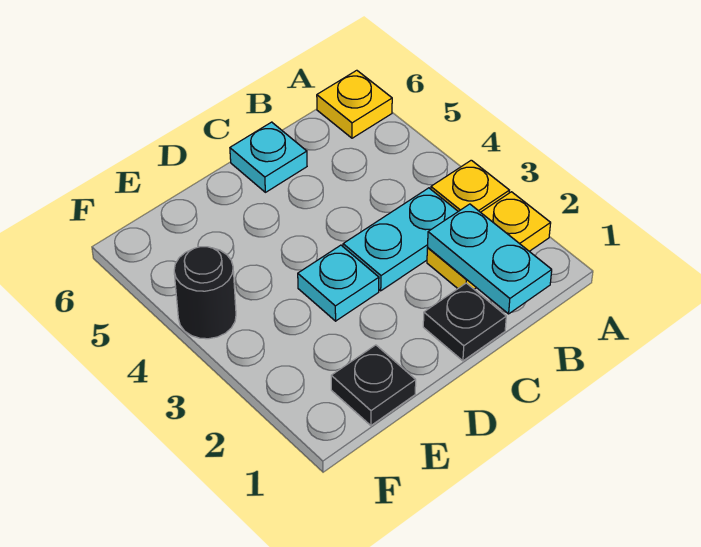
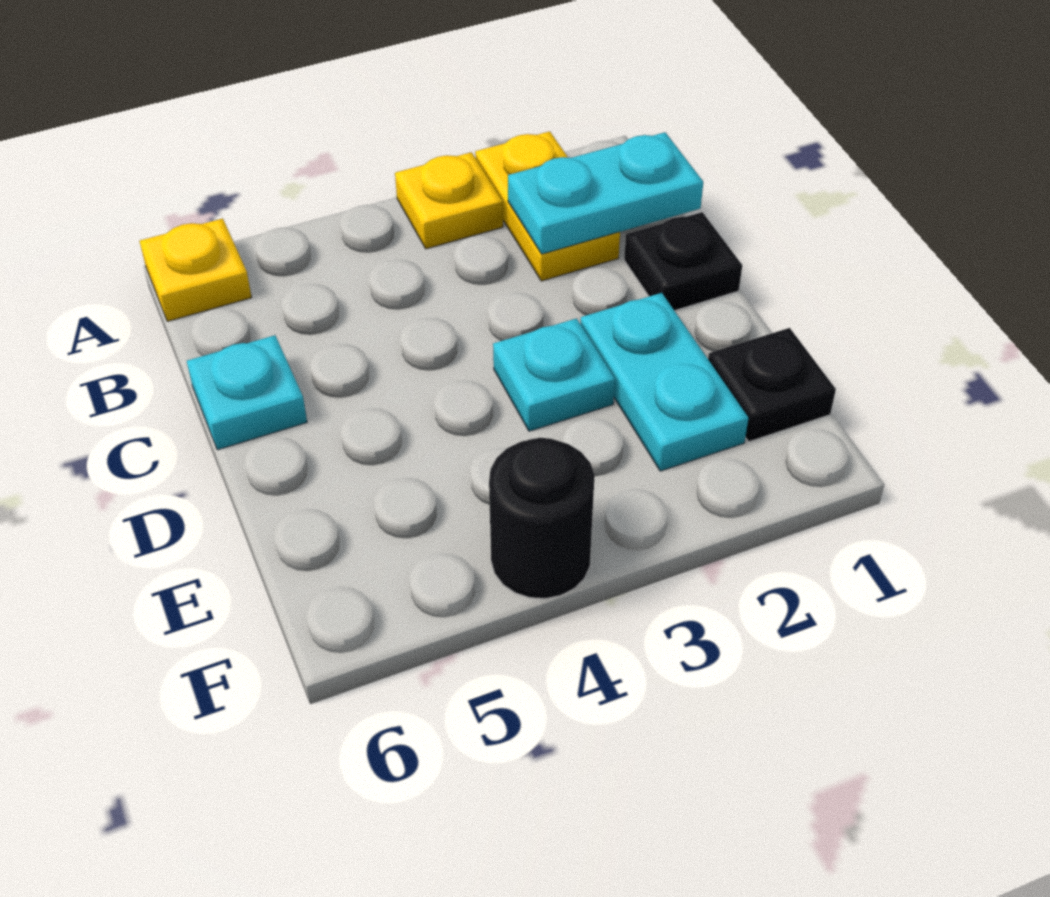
cyan plate B3:C3 level 1 -> cyan plate D2:E2 level 1

